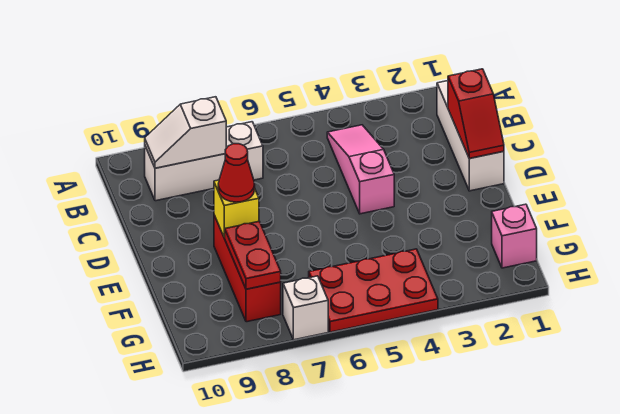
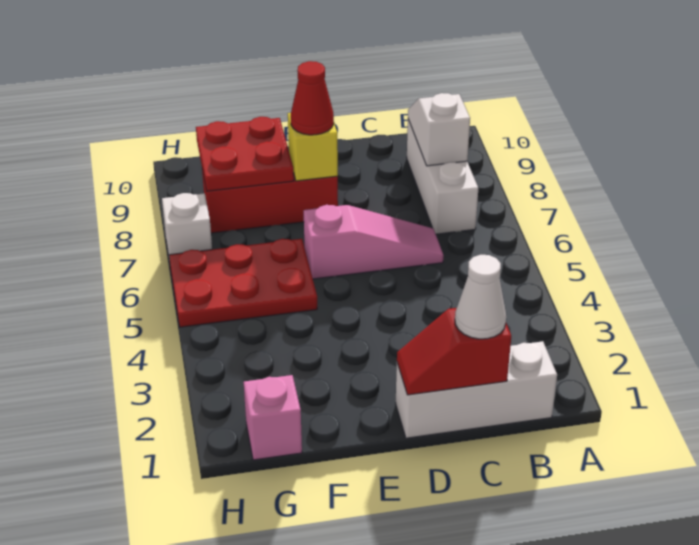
pink slope B4:D4 level 1 top D -> pink slope C6:E6 level 1 top E
none -> white cone C1 level 3
red plate F8:G8 level 2 -> red plate F8:G9 level 2
red plate G4:H6 level 1 -> red plate F5:H6 level 1

